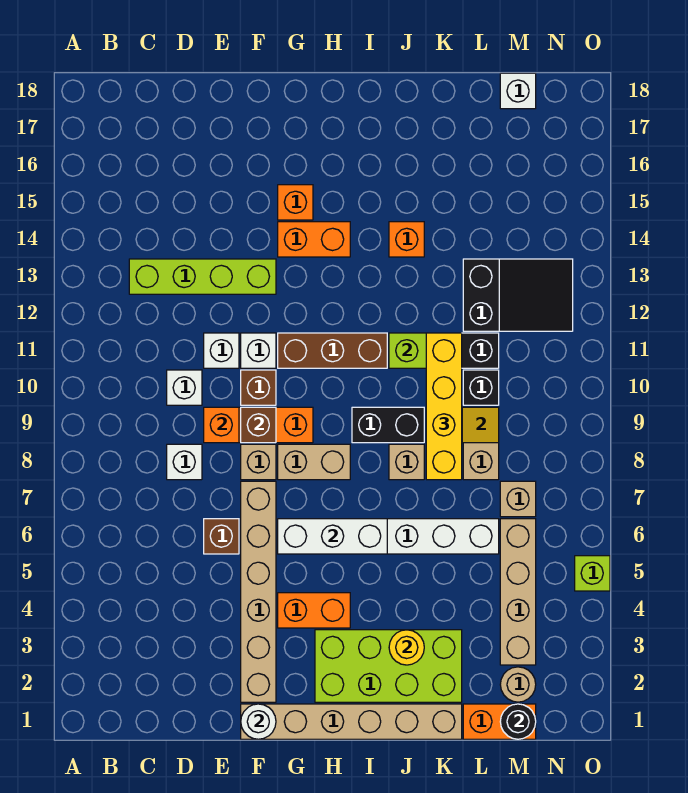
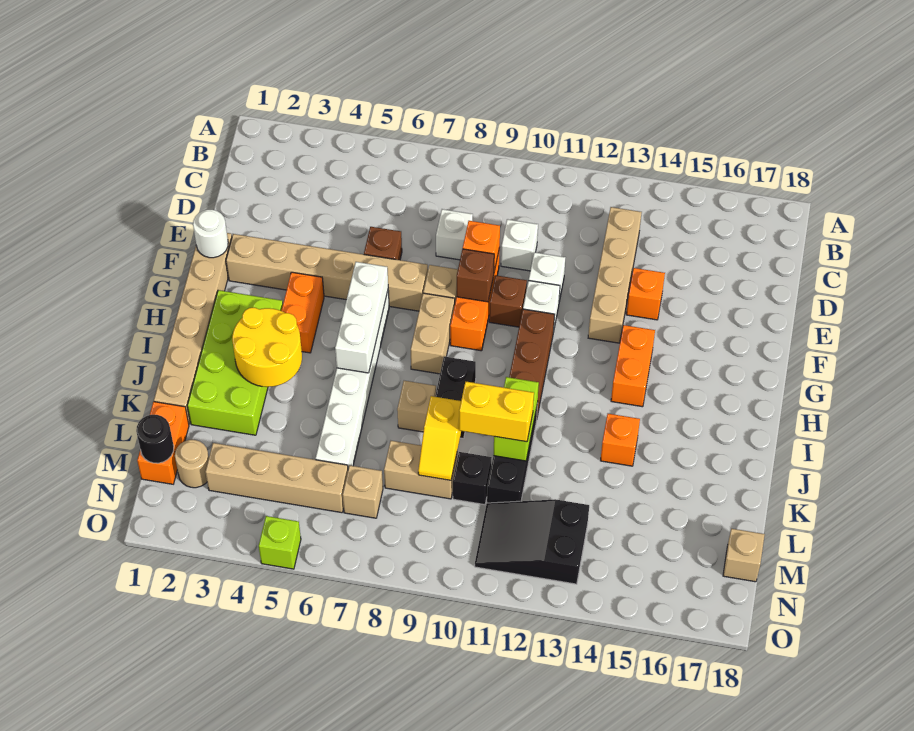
lime brick C13:F13 level 1 -> tan brick C13:F13 level 1
orange brick G15 level 1 -> orange brick E14 level 1
yellow round brick J3 level 2 -> yellow round brick I3:J4 level 2
yellow brick K8:K11 level 3 -> yellow brick K10:K11 level 3
black slope L12:N13 level 1 top L -> black slope M11:N13 level 1 top 13
white brick M18 level 1 -> tan brick M18 level 1

